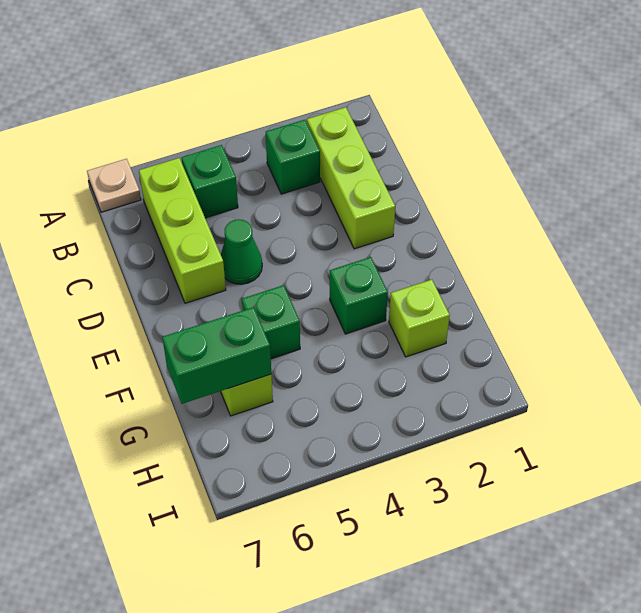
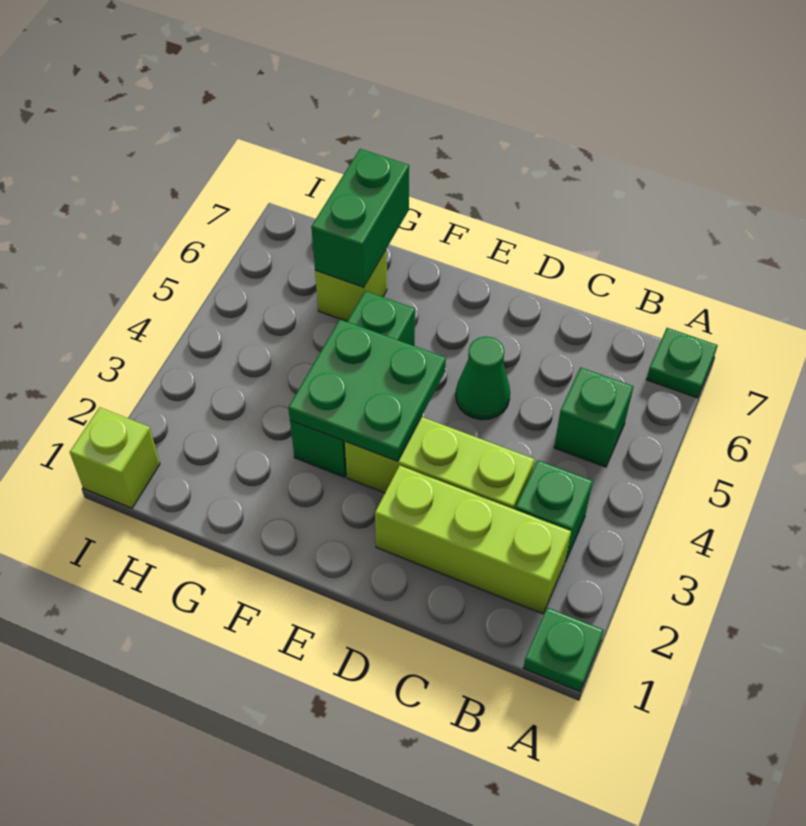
none -> green plate A1 level 1
tan plate A7 level 1 -> green plate A7 level 1
lime brick B6:D6 level 1 -> lime brick C3:E3 level 1
none -> green plate E3:F4 level 2
lime brick G2 level 1 -> lime brick I1 level 1

